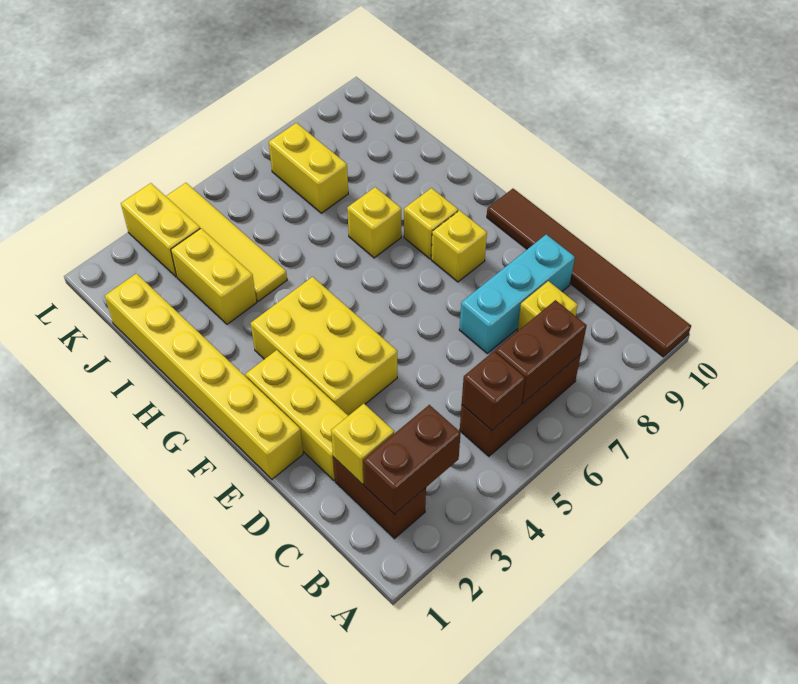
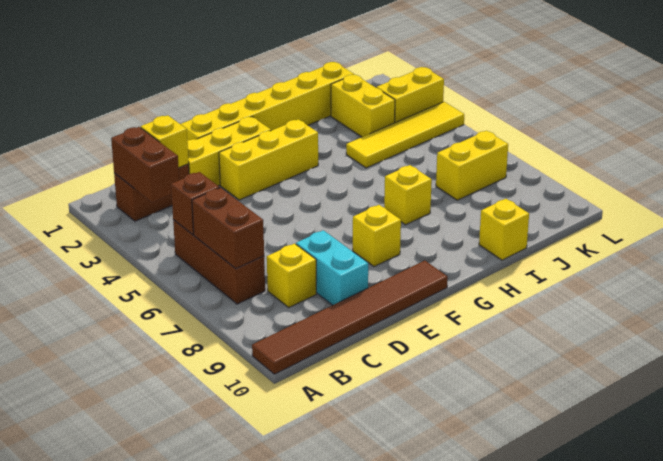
cyan brick D7:D9 level 1 -> cyan brick D8:D9 level 1
yellow brick E3:G4 level 1 -> yellow brick E3:G3 level 1
yellow brick G8 level 1 -> yellow brick I10 level 1
yellow brick I3:J3 level 1 -> yellow brick J2:J3 level 1

